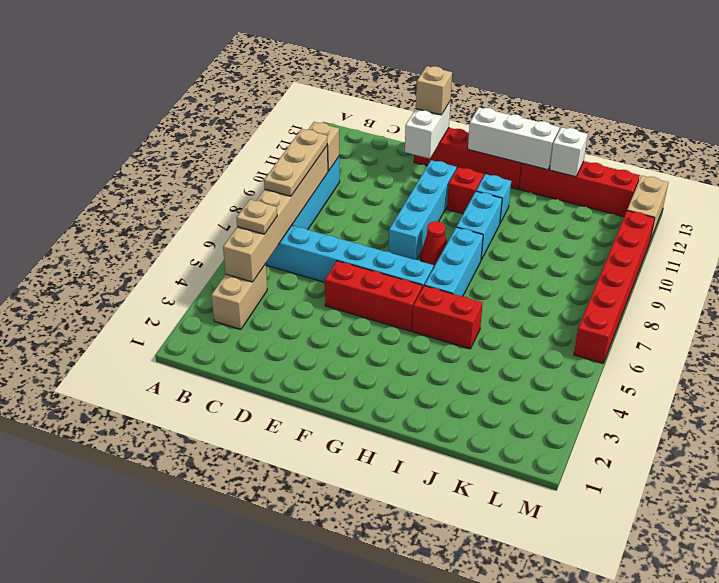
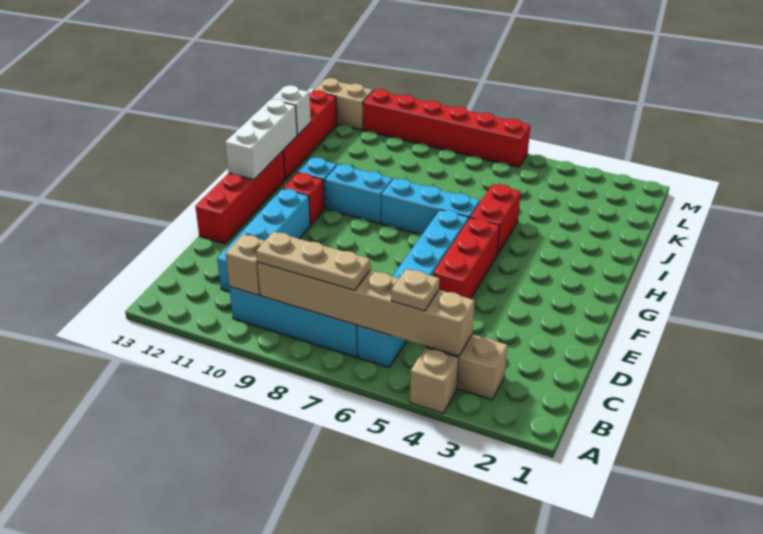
white brick E12:E13 level 2 -> none
tan brick E13 level 3 -> tan brick A4 level 1
cyan brick F8:F11 level 1 -> cyan brick C11:F11 level 1
red cone G8 level 1 -> none

